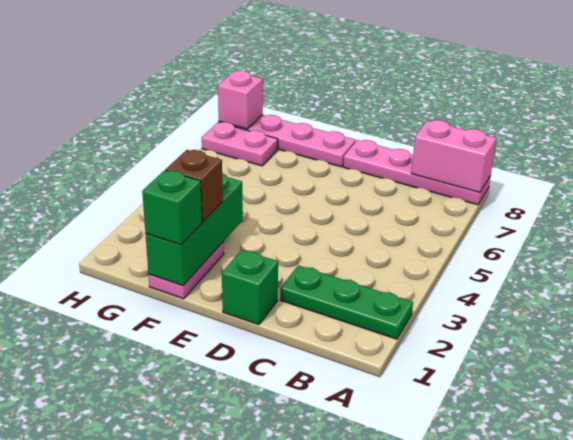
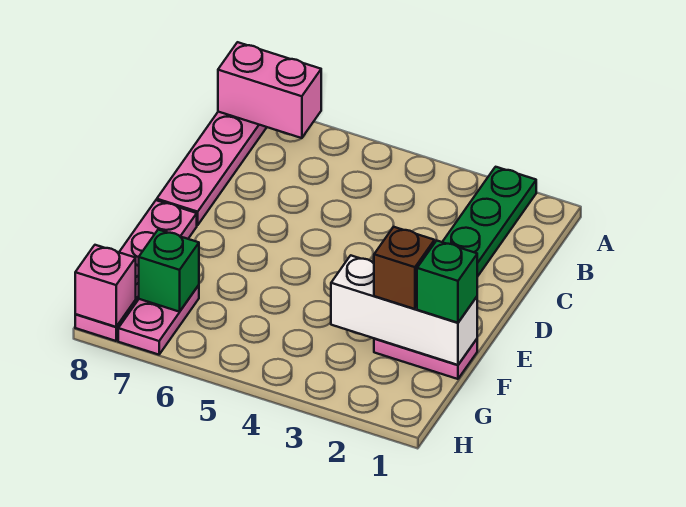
pink brick A8:B8 level 2 -> pink brick A7:A8 level 2
green brick D1 level 1 -> green brick G7 level 2
green brick F1:F3 level 2 -> white brick F1:F3 level 2

